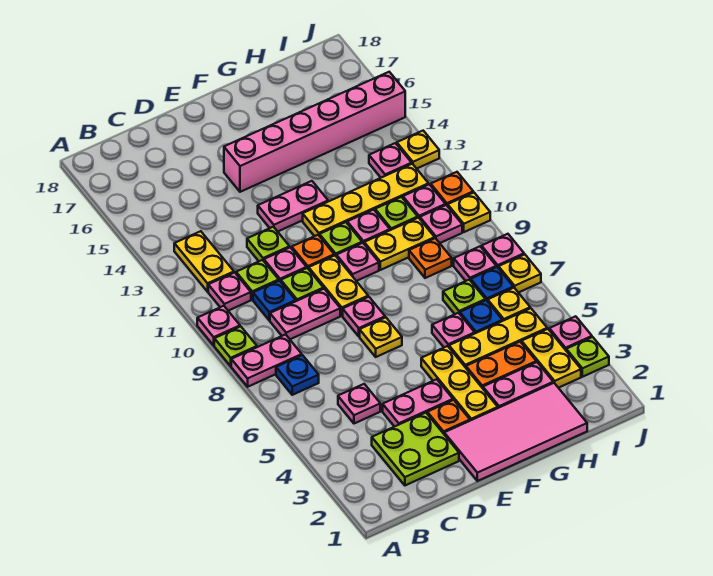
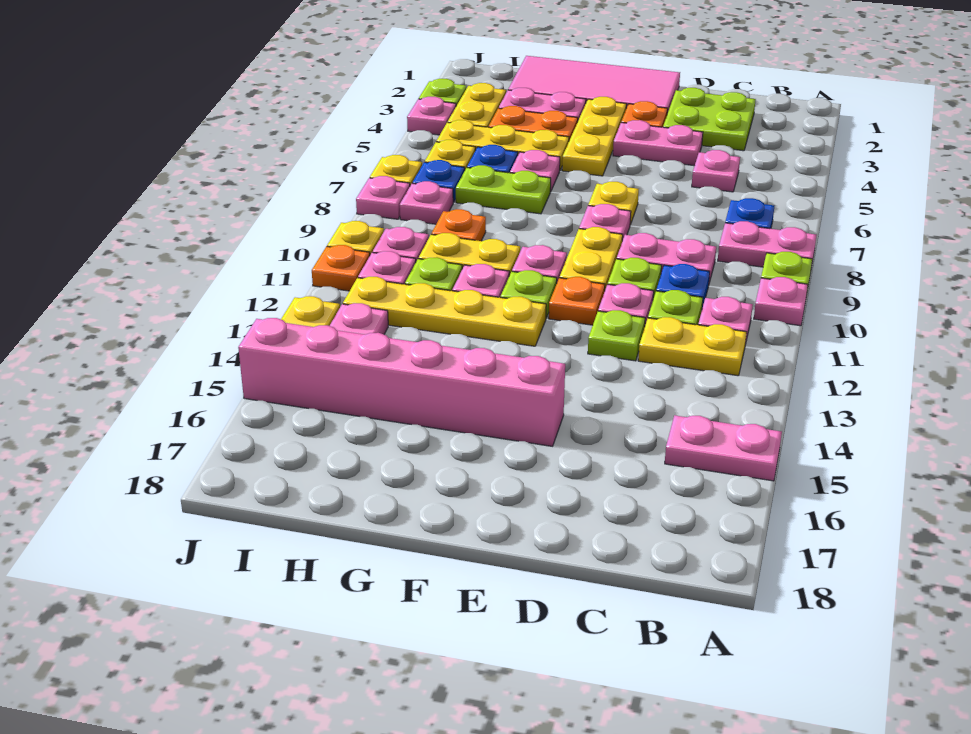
yellow plate B12:B13 level 1 -> yellow plate B12:C12 level 1
pink plate E13:F13 level 1 -> pink plate A15:B15 level 1
lime plate H7 level 1 -> lime plate G7:H7 level 1

